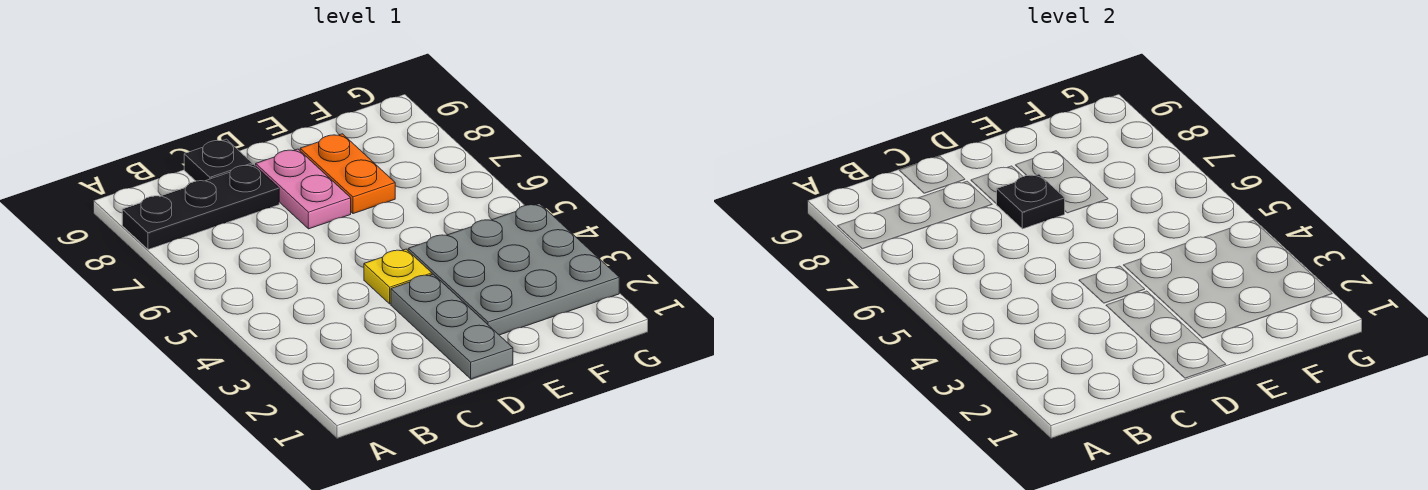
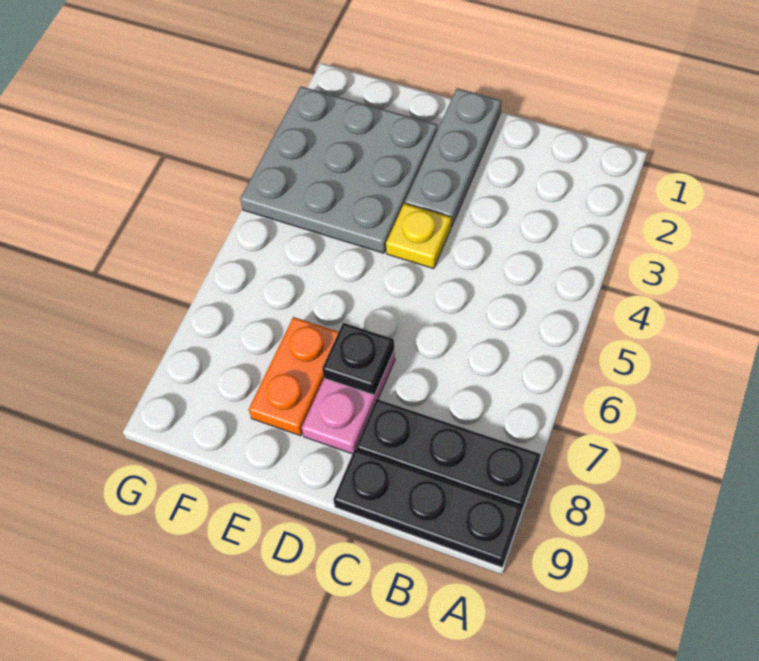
black plate C9 level 1 -> black plate A9:C9 level 1

